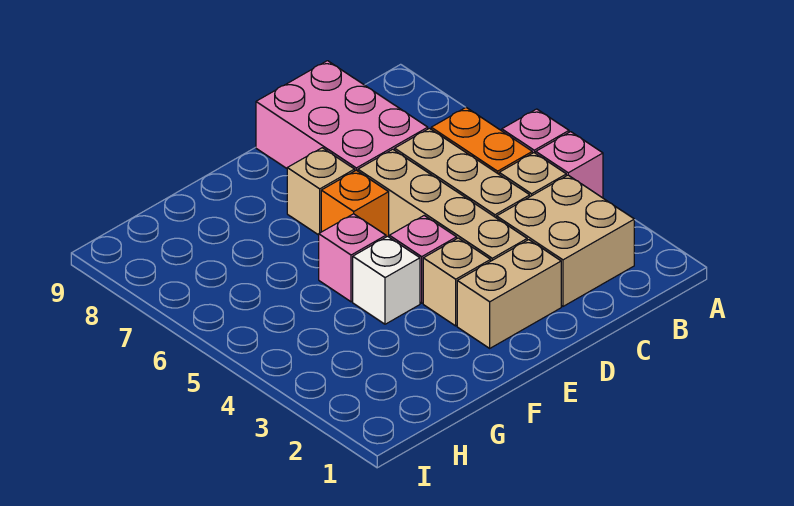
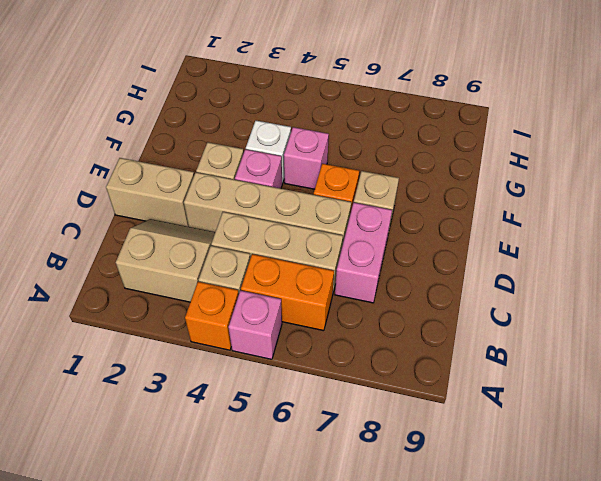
pink brick A4 level 1 -> orange brick A4 level 1
tan brick B2:C3 level 1 -> tan slope B2:C3 level 1 top B
pink brick C7:D9 level 1 -> pink brick C7:D7 level 1
tan brick D2:E2 level 1 -> tan brick D1:D2 level 1

